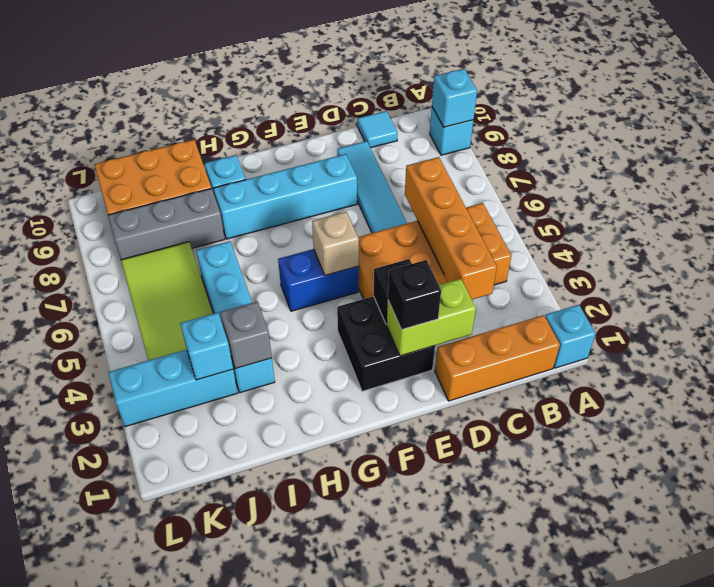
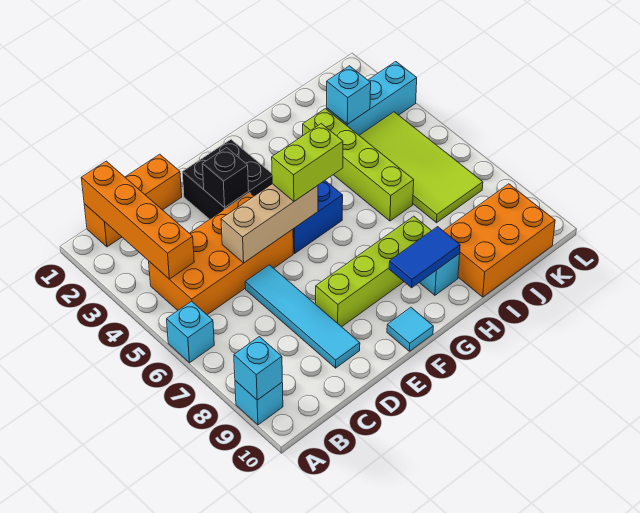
cyan brick A1 level 1 -> cyan brick A6 level 1
orange brick C3:C6 level 2 -> orange brick B1:B4 level 2
cyan tile C10 level 1 -> cyan tile F10 level 1
lime brick D2:E2 level 2 -> lime brick F5:G5 level 3
black brick E2 level 3 -> none
cyan brick E8:H8 level 1 -> lime brick E8:H8 level 1
tan brick F5 level 2 -> tan brick D5:F5 level 2
none -> blue tile G9:H9 level 2
cyan brick I3:I6 level 1 -> lime brick I3:I6 level 1
grey brick I3 level 2 -> none
grey brick I8:K8 level 1 -> none

